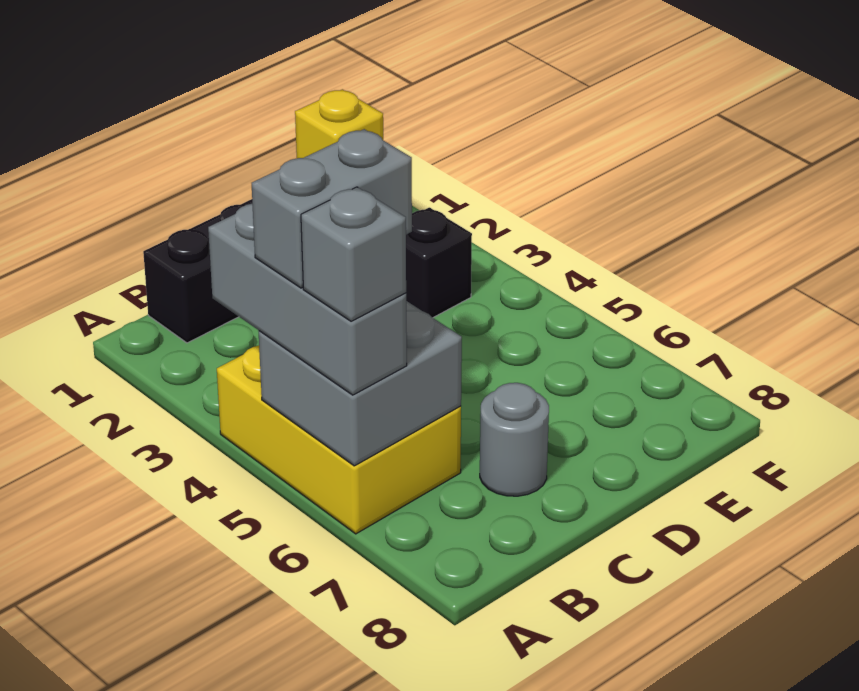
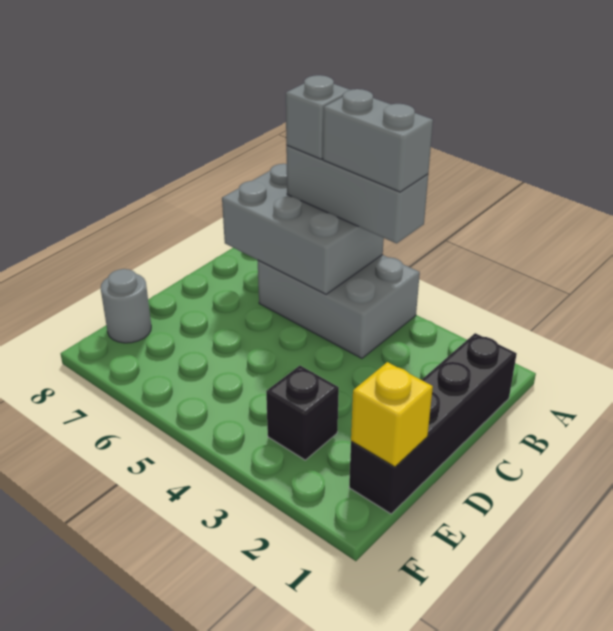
yellow brick A4:B6 level 1 -> grey brick A4:B6 level 1
grey brick A5:B6 level 2 -> grey brick A5:B7 level 2
grey brick A5:B5 level 4 -> grey brick A4:A5 level 4
grey round brick C7 level 1 -> grey round brick E8 level 1

